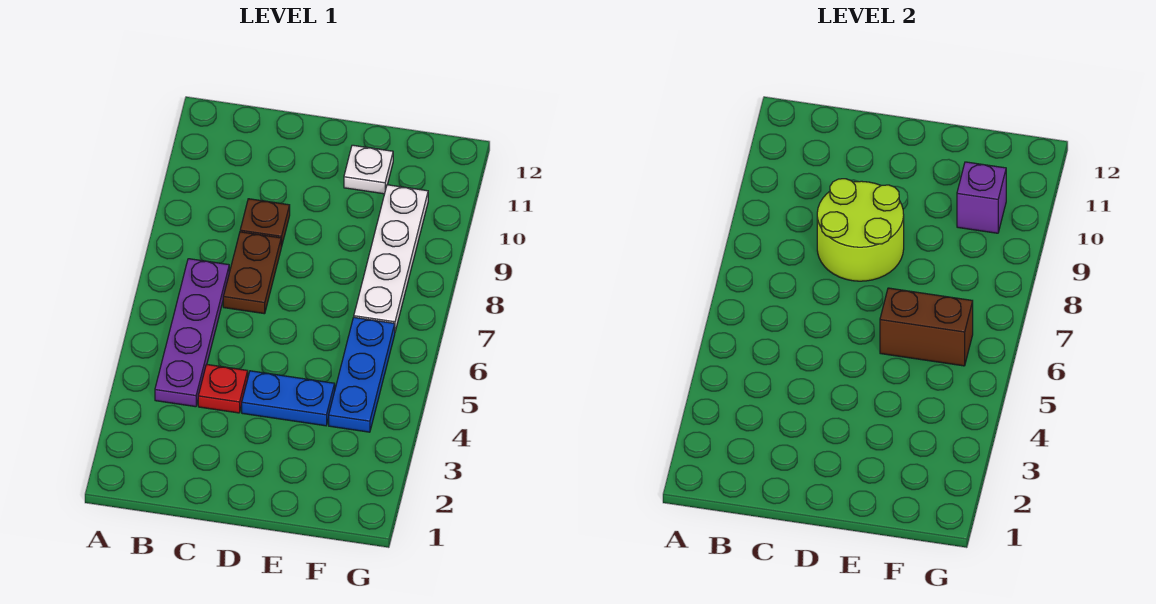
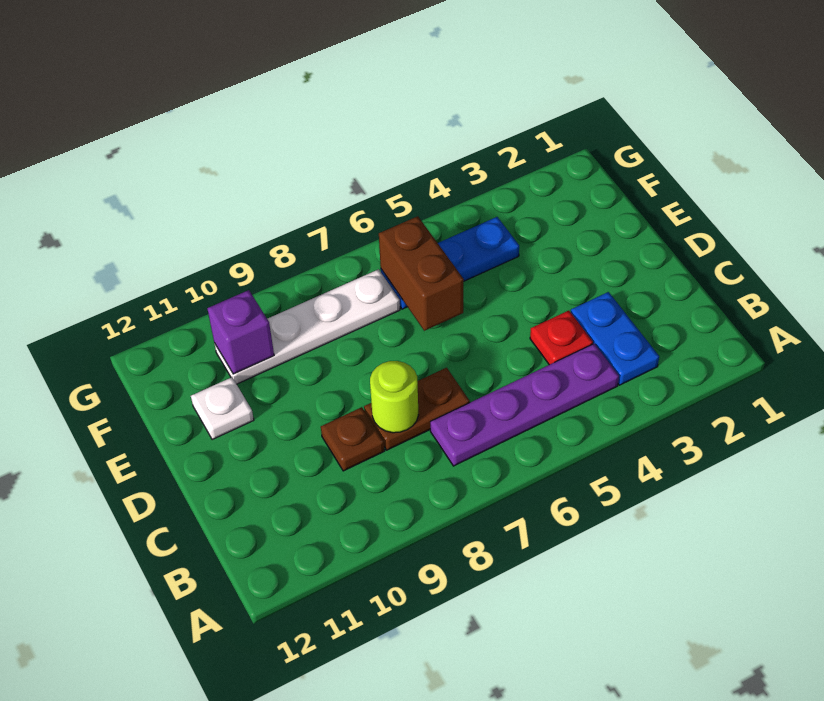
lime round brick C8:D9 level 2 -> lime round brick C8 level 2
blue plate D4:E4 level 1 -> blue plate B3:C3 level 1

